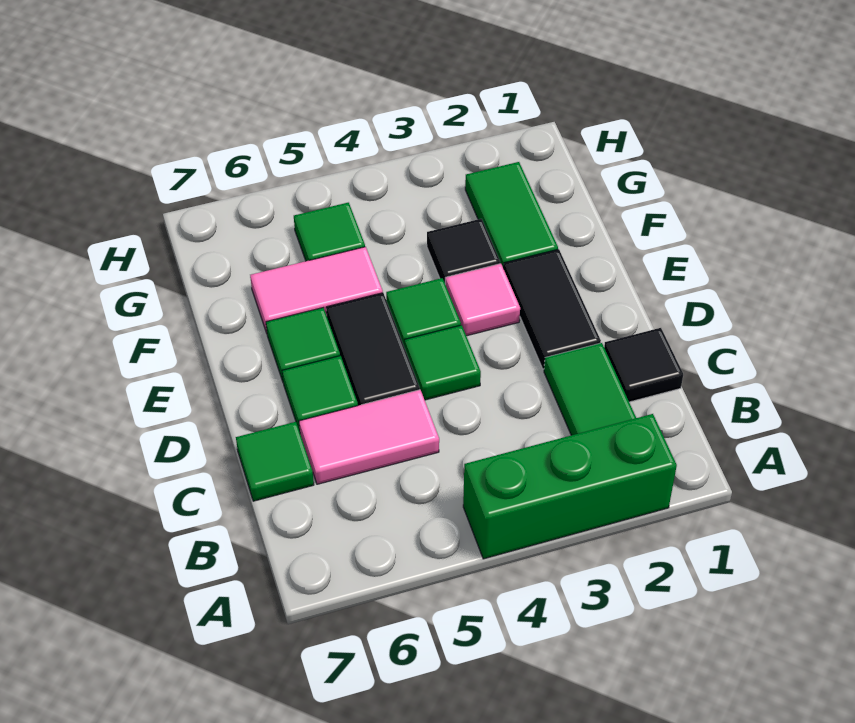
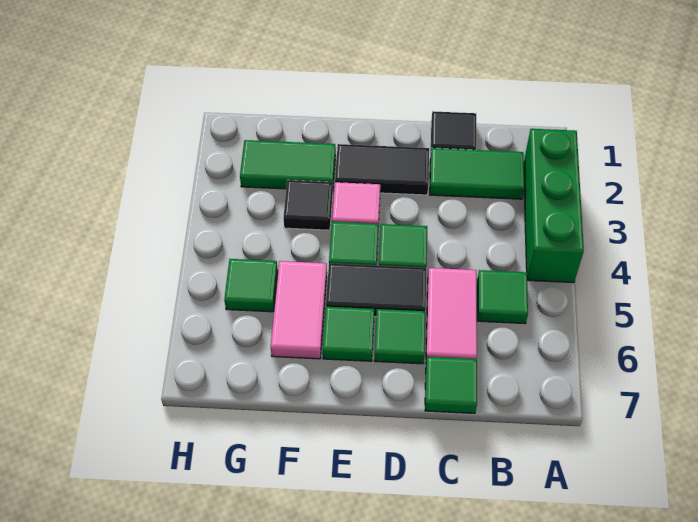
none -> green tile B5 level 1

